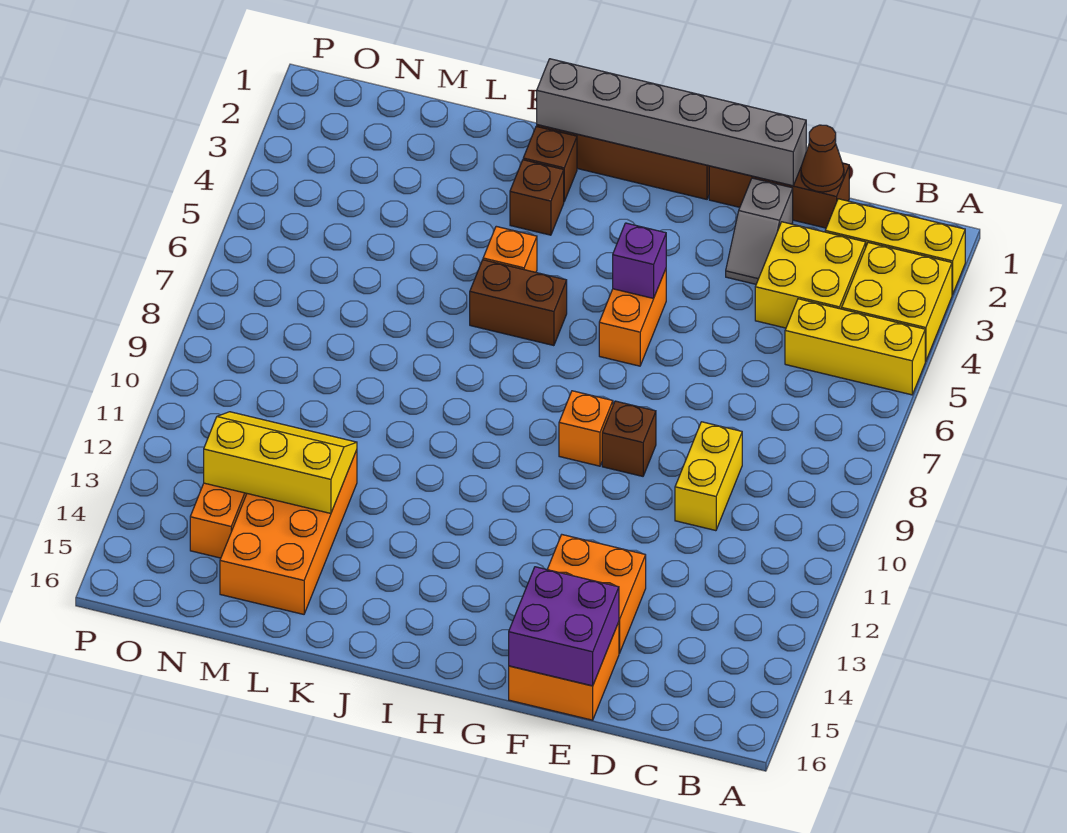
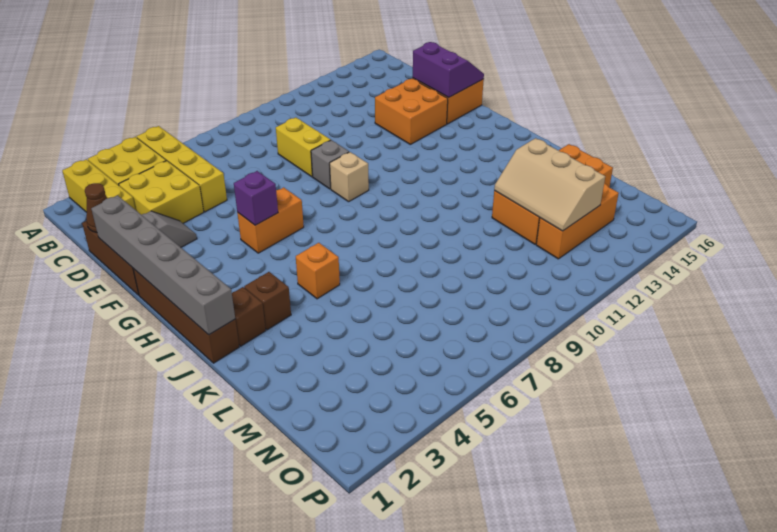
yellow brick A5:C5 level 1 -> yellow brick A5:D5 level 1
yellow brick D9:D10 level 1 -> yellow brick D9:E9 level 1
purple brick E15:F16 level 2 -> purple slope E15:F16 level 2 top 15
brown brick F9 level 1 -> grey brick F9 level 1
orange brick G9 level 1 -> tan brick G9 level 1
brown brick I6:J6 level 1 -> none
yellow slope L12:N13 level 2 top 13 -> tan slope L12:N13 level 2 top 13

